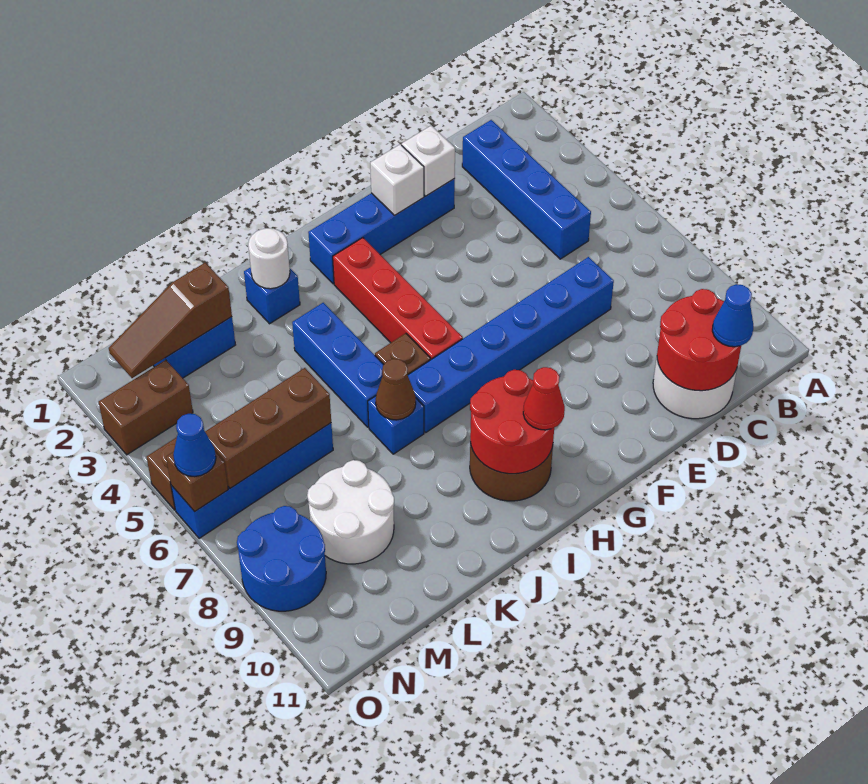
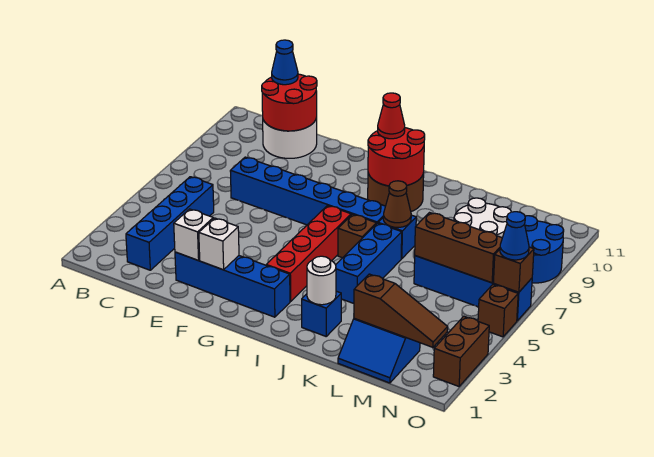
brown brick N3:O3 level 1 -> brown brick O2:O3 level 1

